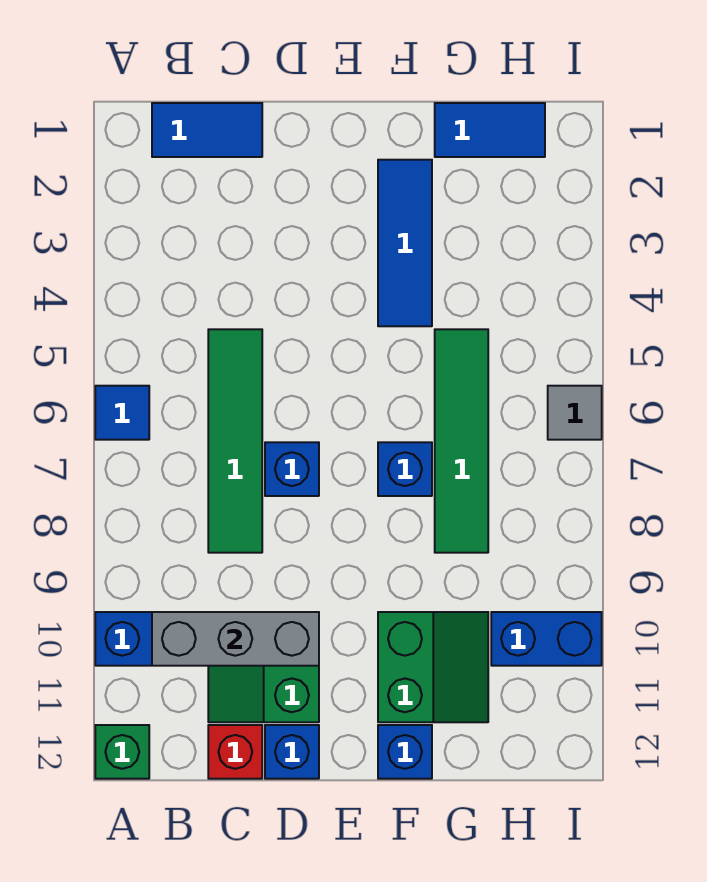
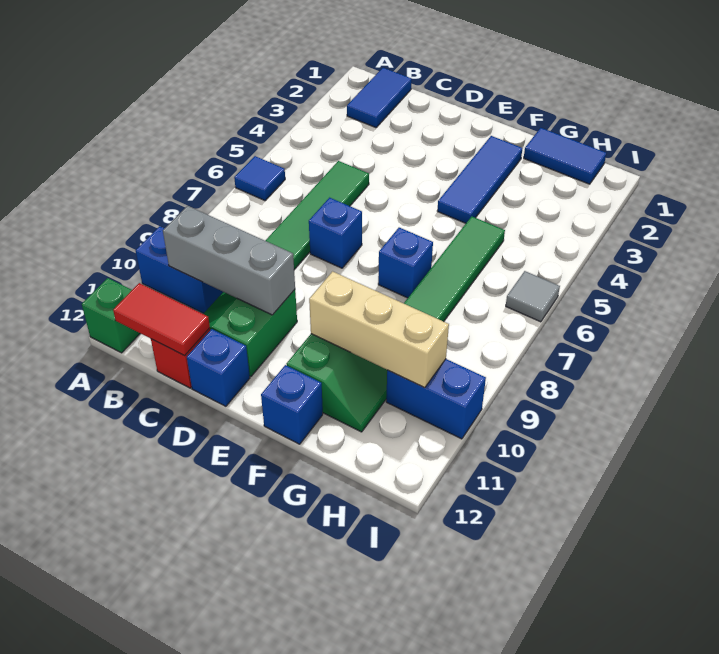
blue tile B1:C1 level 1 -> blue tile B1:B2 level 1
none -> red tile B12:C12 level 2
none -> tan brick F10:H10 level 2

